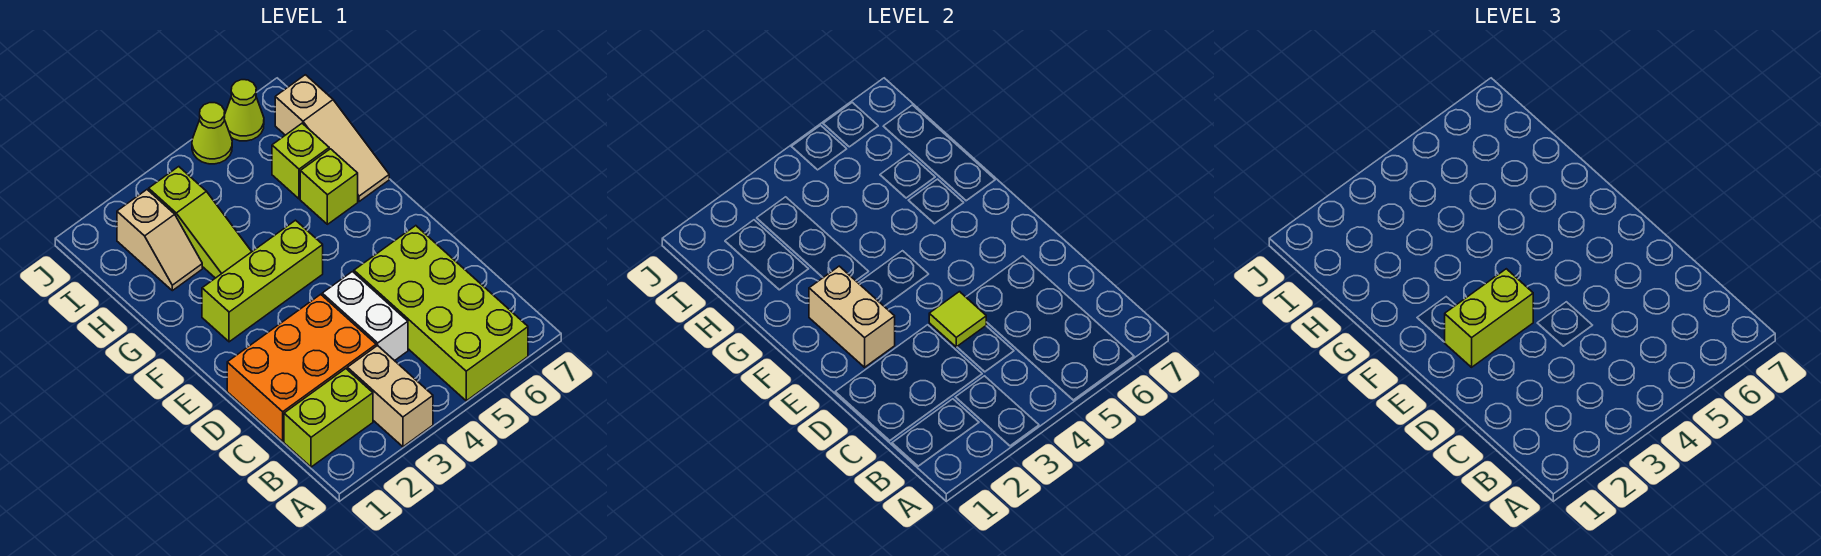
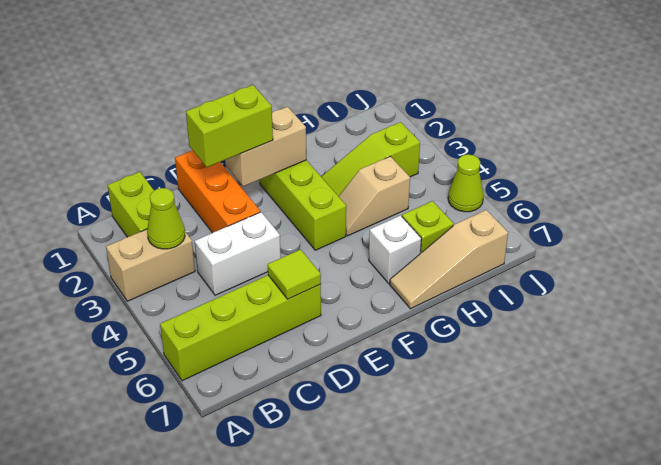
lime brick A5:D6 level 1 -> lime brick A6:D6 level 1
orange brick C1:D3 level 1 -> orange brick D1:D3 level 1
lime tile D4 level 2 -> lime tile D6 level 2
lime brick E2:E3 level 3 -> lime brick D2:E2 level 3
lime brick G6 level 1 -> white brick G6 level 1
tan slope H2:I2 level 1 top I -> tan slope G4:H4 level 1 top H
lime cone J6 level 1 -> lime cone B3 level 2

